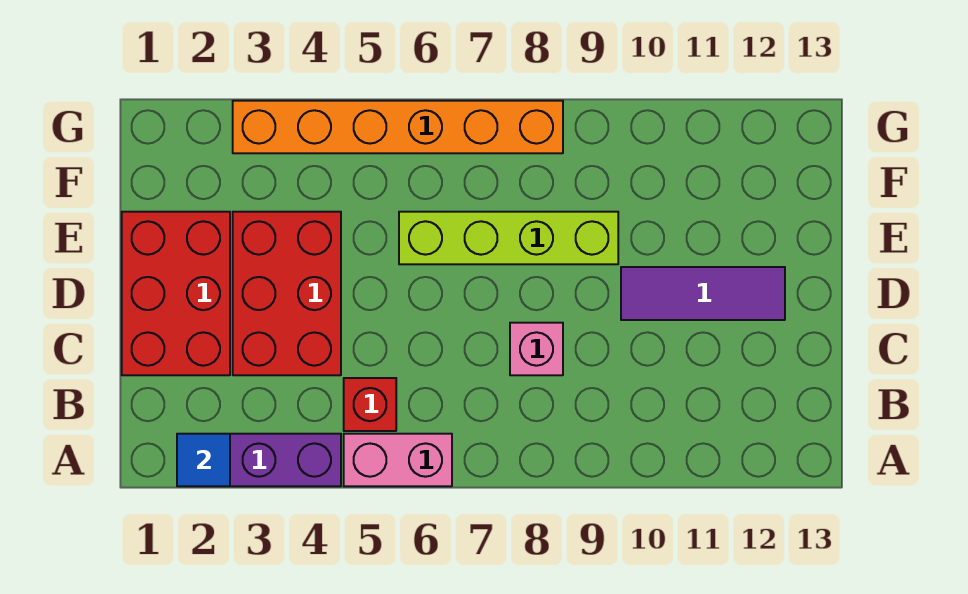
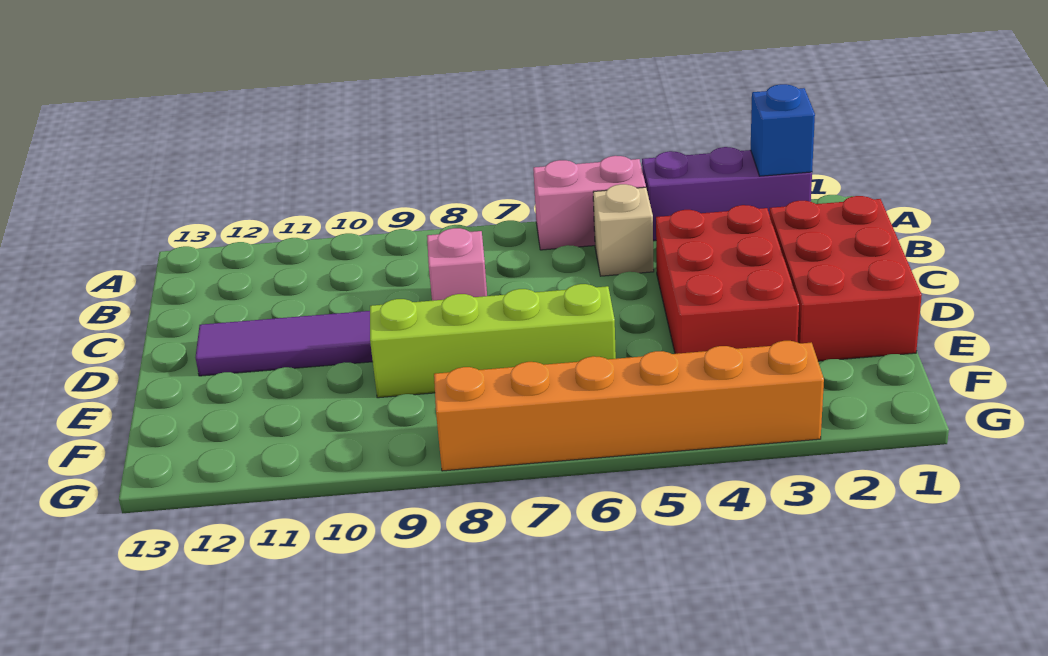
blue tile A2 level 2 -> blue brick A2 level 2
red brick B5 level 1 -> tan brick B5 level 1

